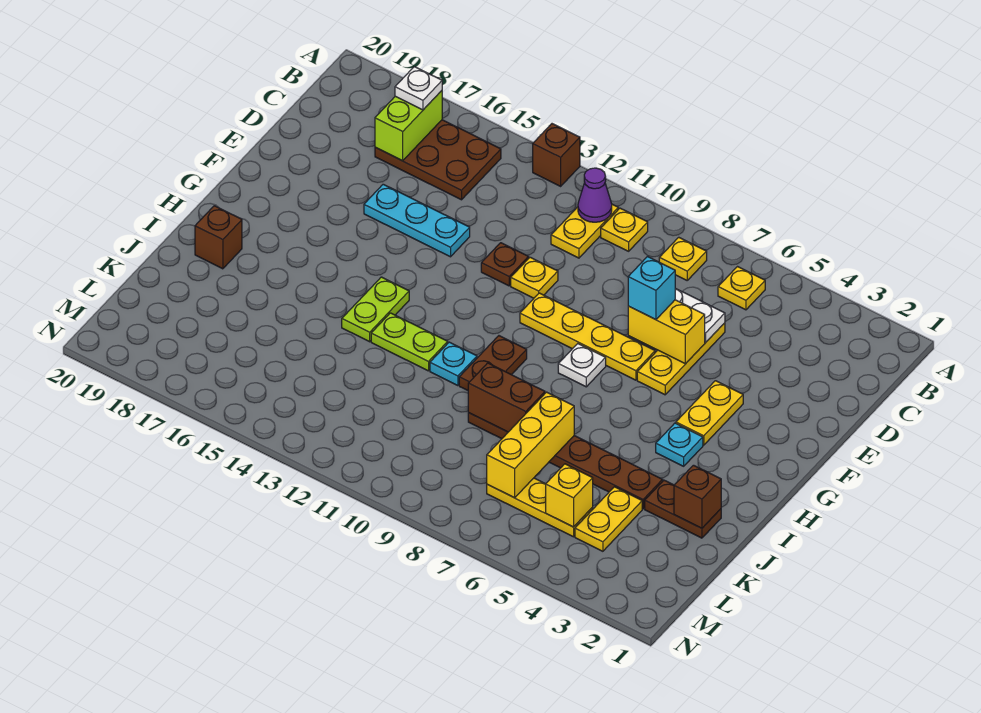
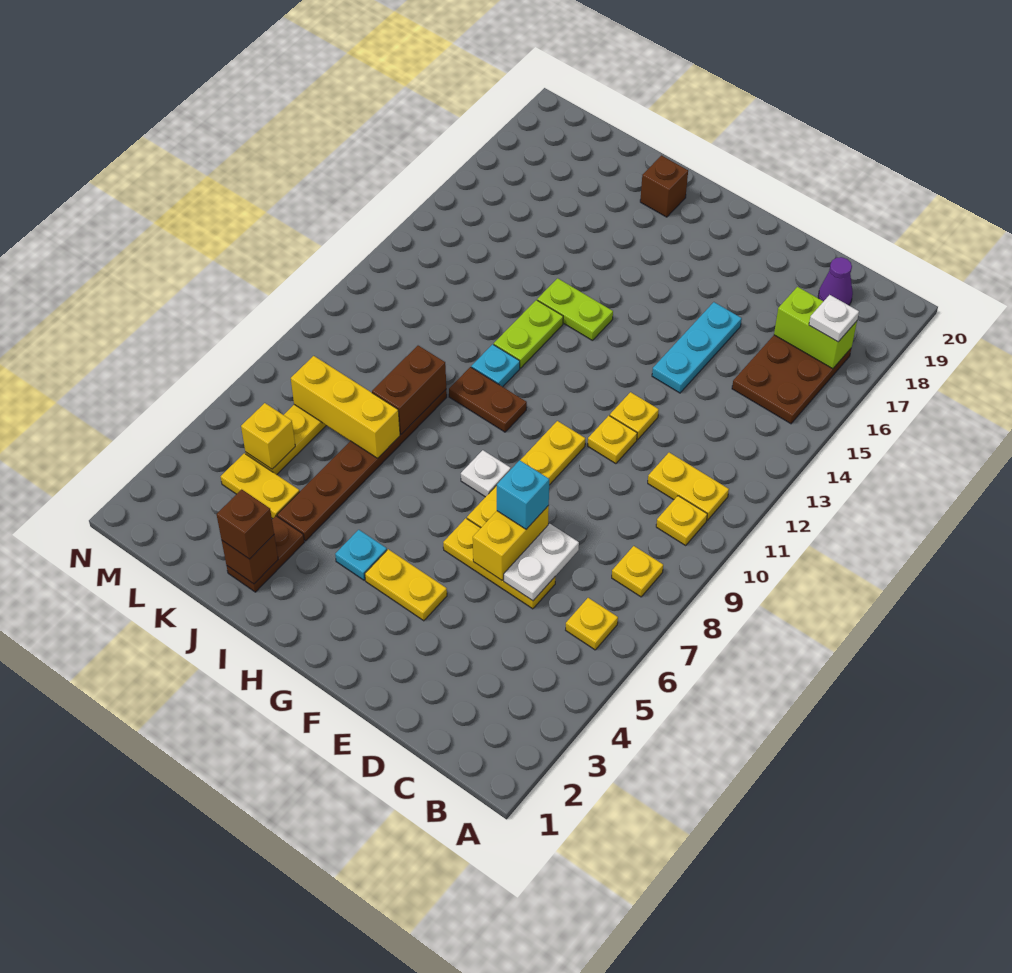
brown brick A13 level 1 -> brown brick J2 level 3
purple cone B11 level 2 -> purple cone C19 level 1
brown plate E12 level 1 -> yellow plate E12 level 1

